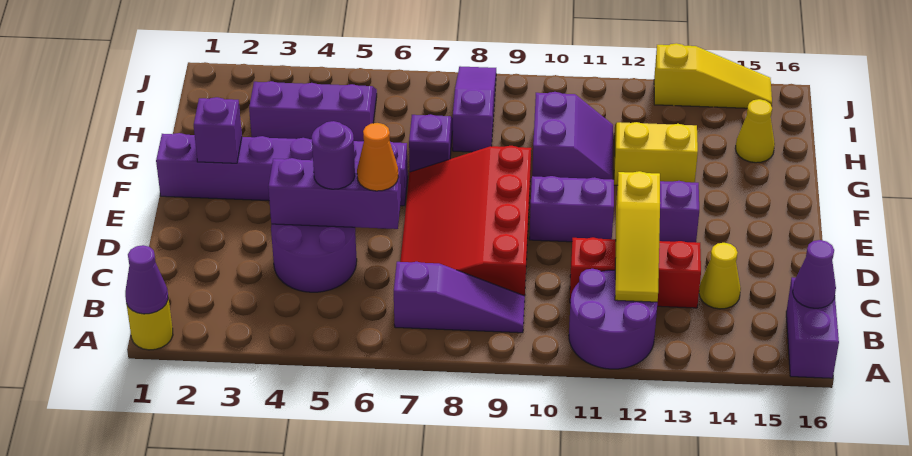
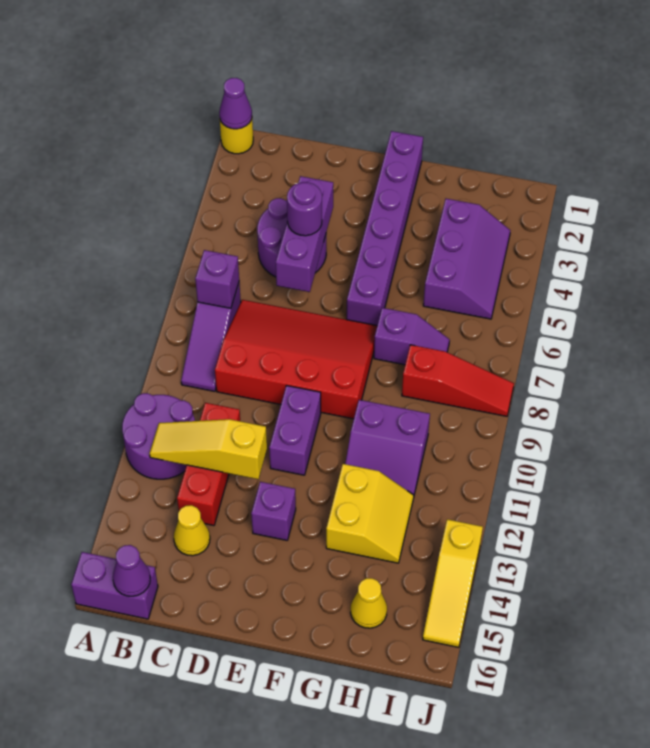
orange cone D6 level 3 -> none
purple brick F2 level 2 -> purple brick B7 level 2
purple slope H8:J8 level 1 top H -> red slope H8:J8 level 1 top H

